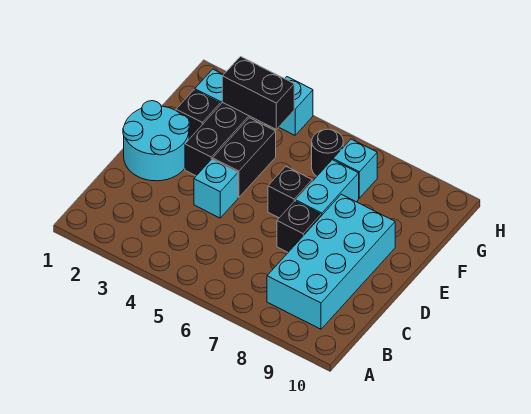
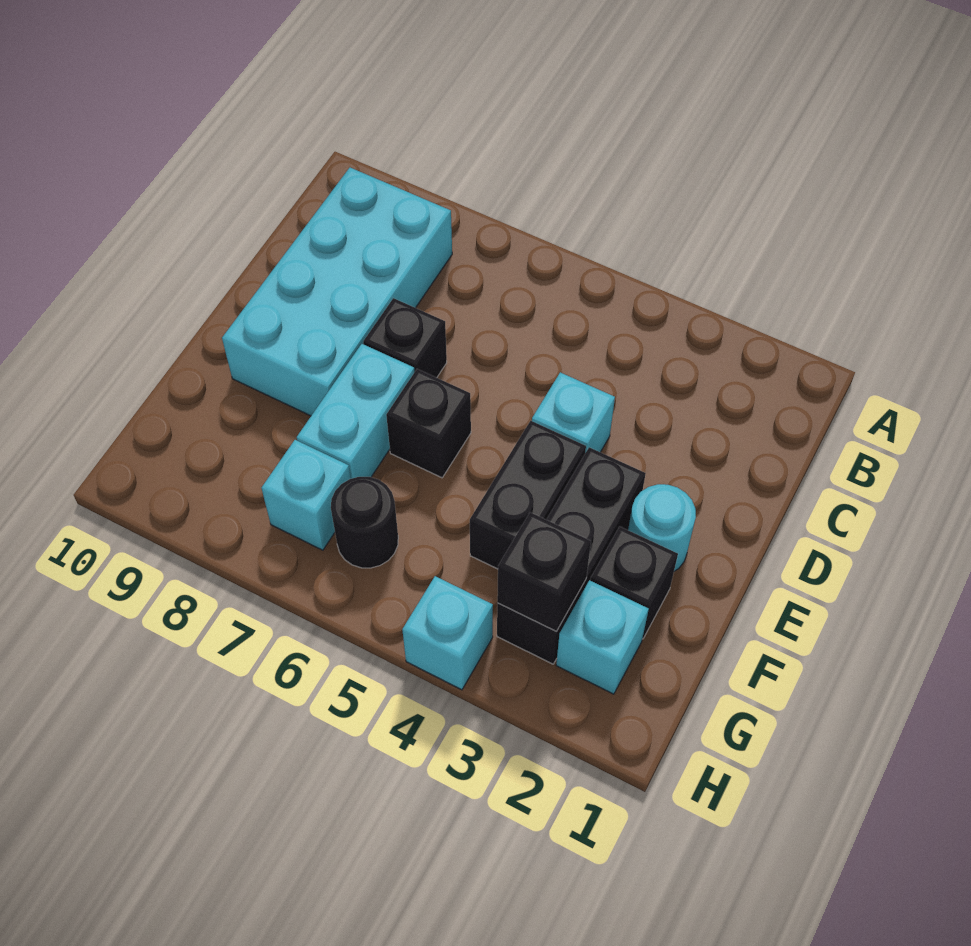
cyan round brick D1:E2 level 1 -> cyan round brick E2 level 1
black brick G3:G4 level 2 -> black brick G3 level 2

